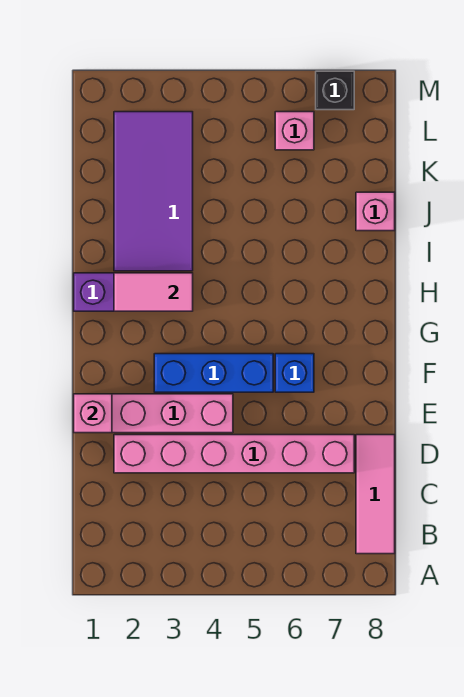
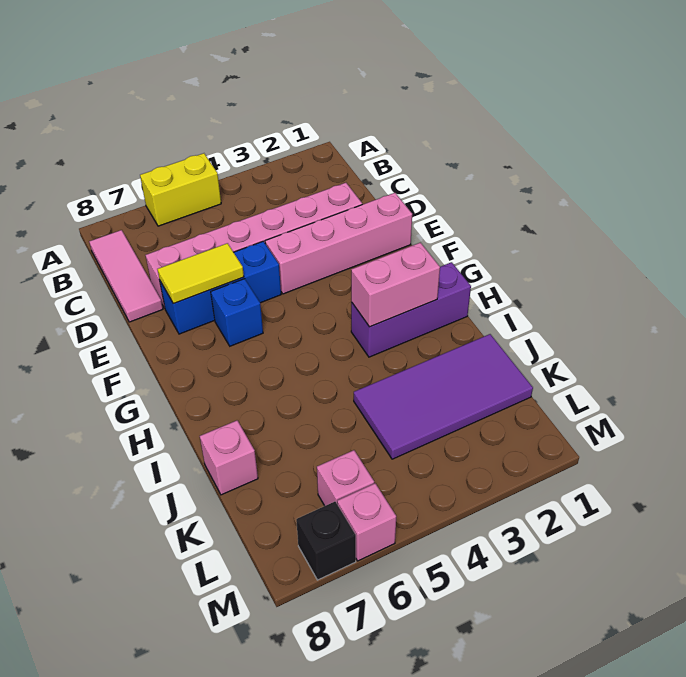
none -> yellow brick A5:A6 level 1
pink brick E1 level 2 -> pink brick M6 level 1
none -> yellow tile E6:E7 level 2
blue brick F3:F5 level 1 -> blue brick E5:E7 level 1
pink tile H2:H3 level 2 -> pink brick H2:H3 level 2
purple tile I2:L3 level 1 -> purple tile J1:K4 level 1

